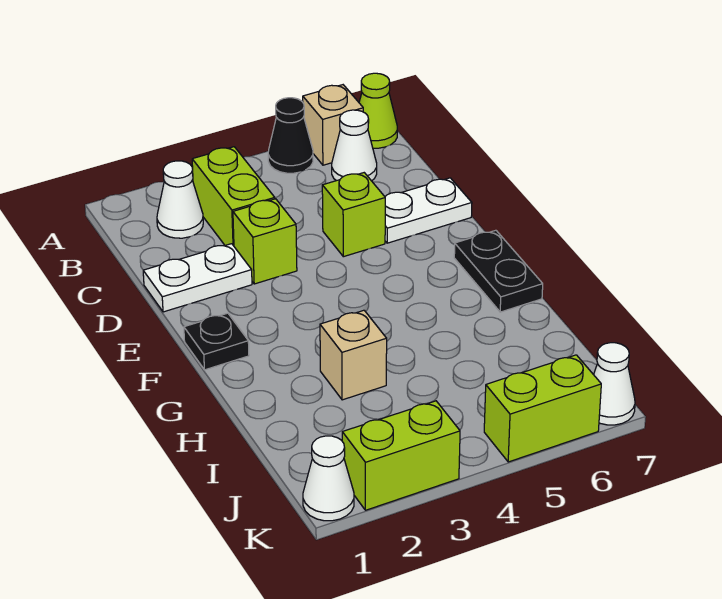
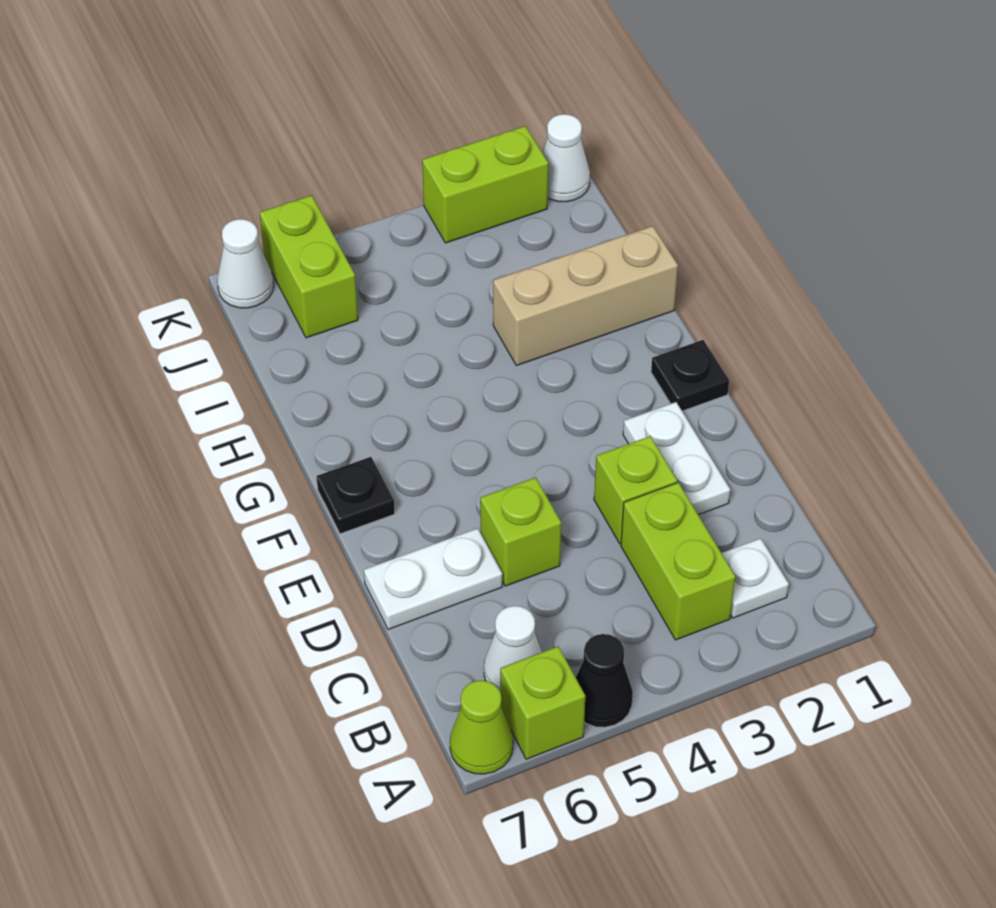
tan brick A6 level 1 -> lime brick A6 level 1
white cone B2 level 1 -> white plate B2 level 1
white plate D1:D2 level 1 -> white plate D2:E2 level 1
black plate F7:G7 level 1 -> black plate F7 level 1
tan brick H3 level 1 -> tan brick H1:H3 level 1
lime brick K5:K6 level 1 -> lime brick J6:K6 level 1

